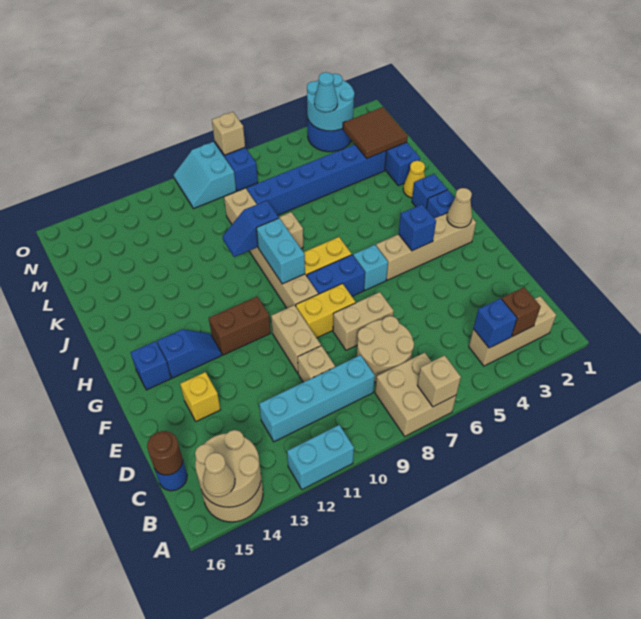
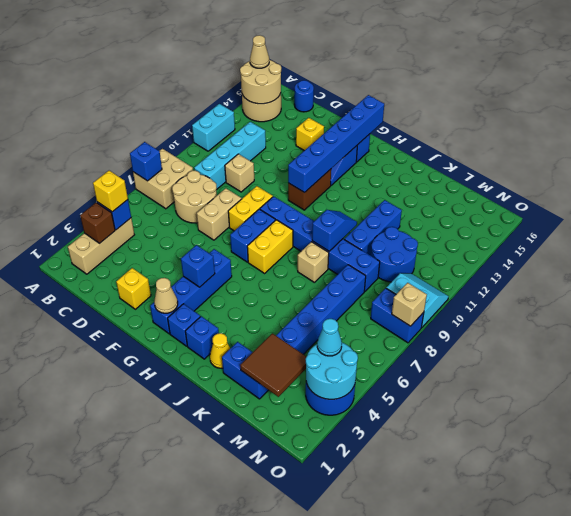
tan brick A7 level 2 -> blue brick A7 level 2
none -> yellow brick B4 level 3
brown round brick C16 level 2 -> none
none -> yellow brick E2 level 1
tan brick E10:F10 level 1 -> none
tan brick G2:G5 level 1 -> blue brick G2:G5 level 1
cyan brick G6 level 1 -> none
tan brick G9:L9 level 1 -> blue brick G9:L9 level 1
none -> blue brick G11:G16 level 2
cyan brick H9:I9 level 2 -> none
none -> blue brick K10:K12 level 1
none -> blue round brick L10:M11 level 1

